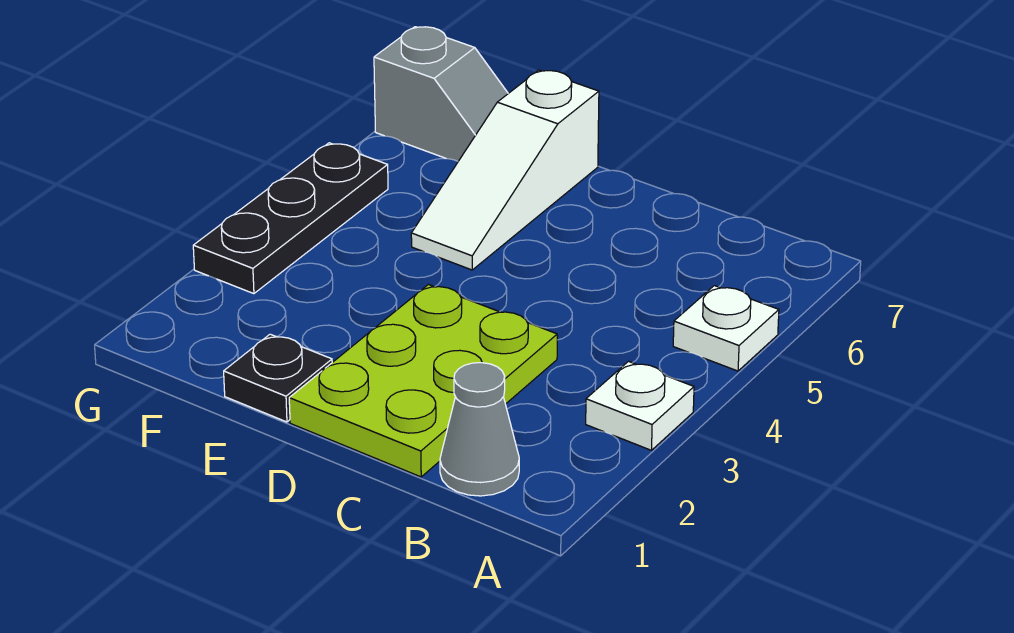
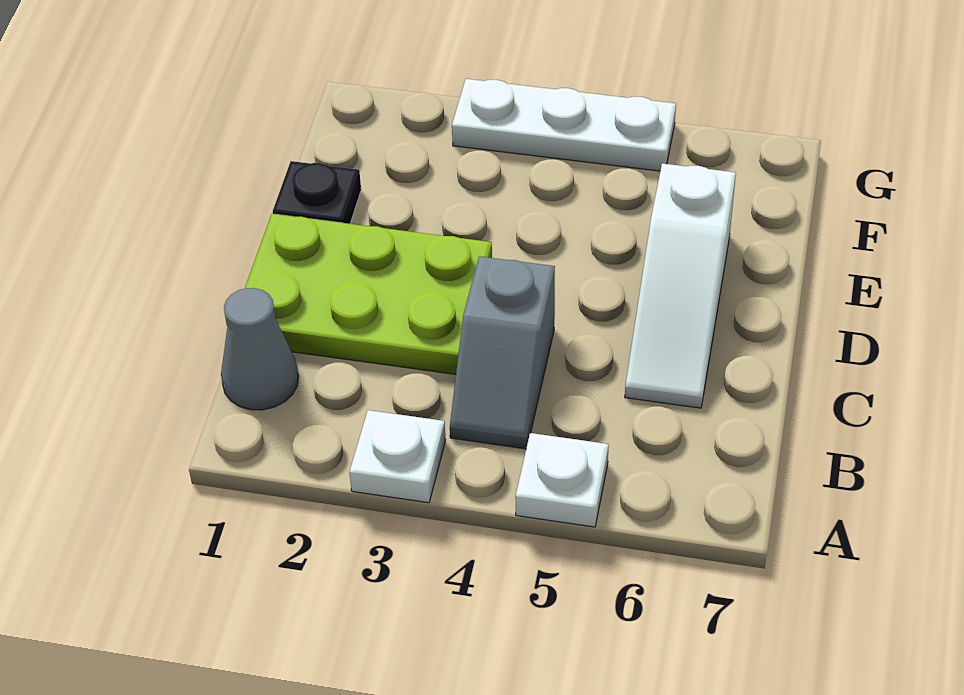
white slope E5:E7 level 1 top 7 -> white slope C6:E6 level 1 top E
grey slope F7:G7 level 1 top G -> grey slope B4:C4 level 1 top C
black plate G3:G5 level 1 -> white plate G3:G5 level 1

